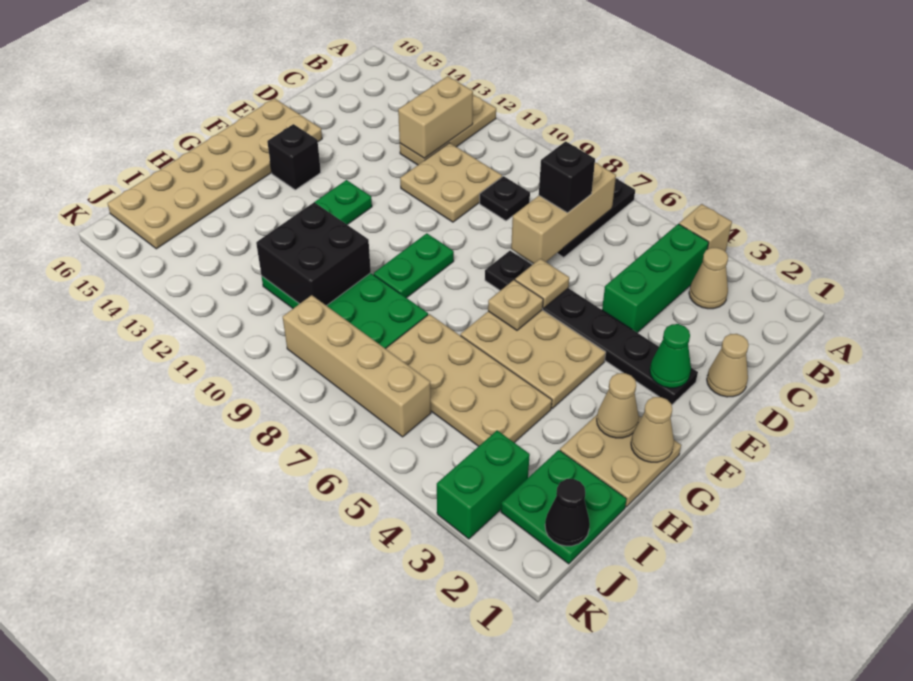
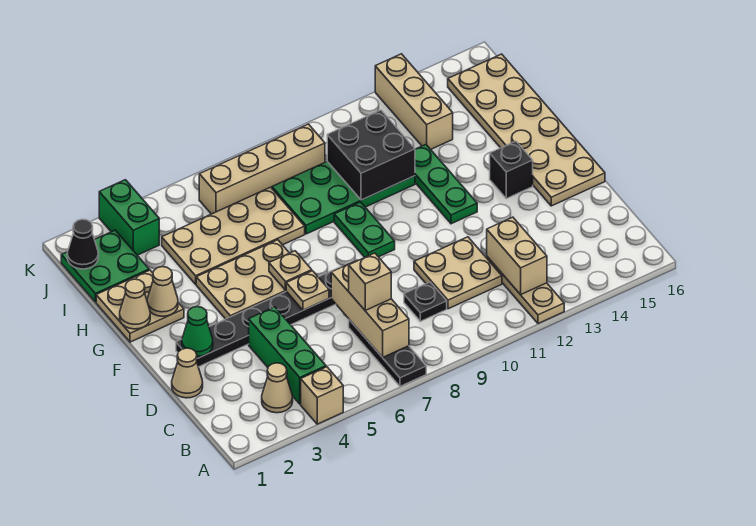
black brick C7 level 3 -> tan brick C7 level 3
none -> tan brick I13:K13 level 1

